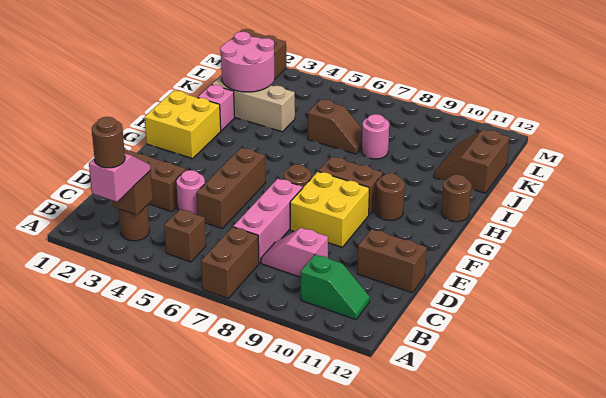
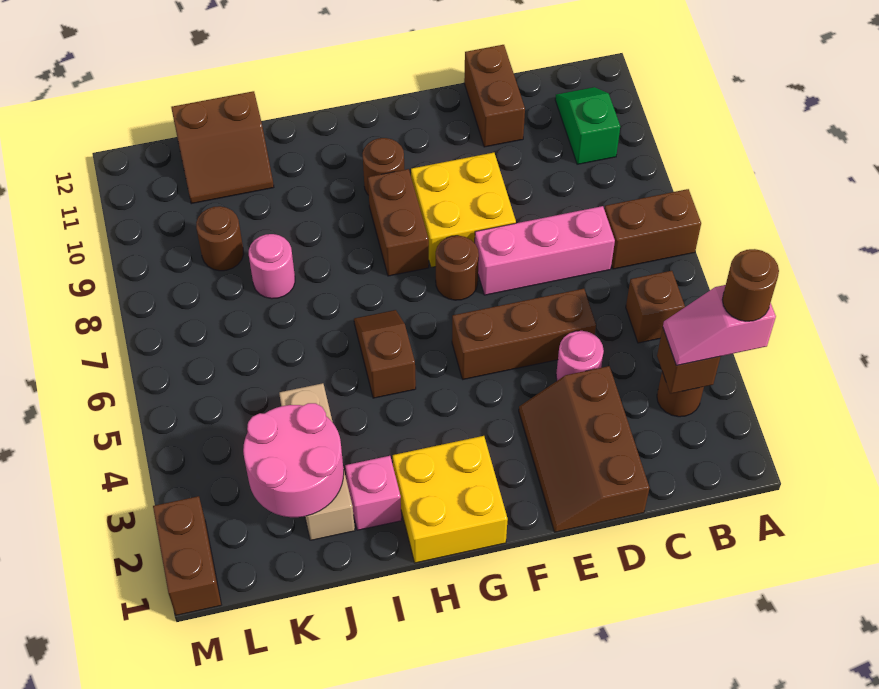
pink slope C8:C9 level 1 top 9 -> none
brown round brick H12 level 1 -> brown round brick K9 level 1
brown slope J6:J7 level 1 top 6 -> brown slope H5:H6 level 1 top 5

